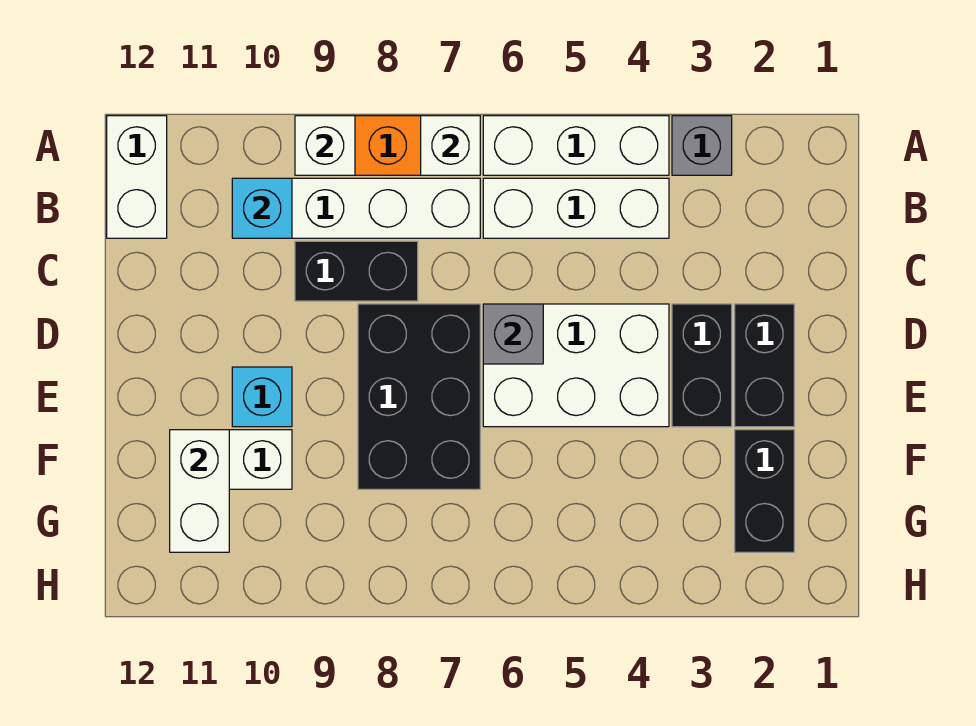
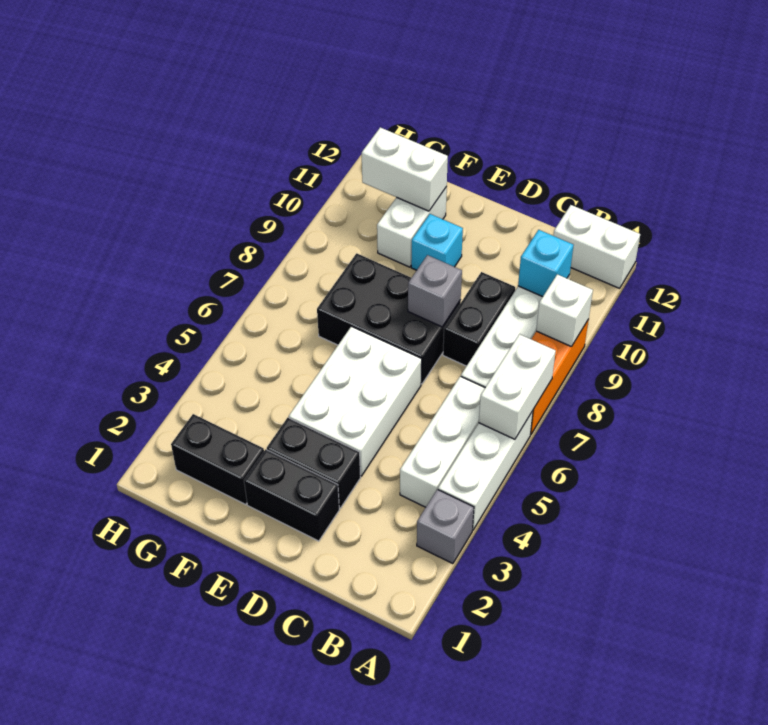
white brick A7 level 2 -> white brick A6:A7 level 2
grey brick D6 level 2 -> grey brick D8 level 2

